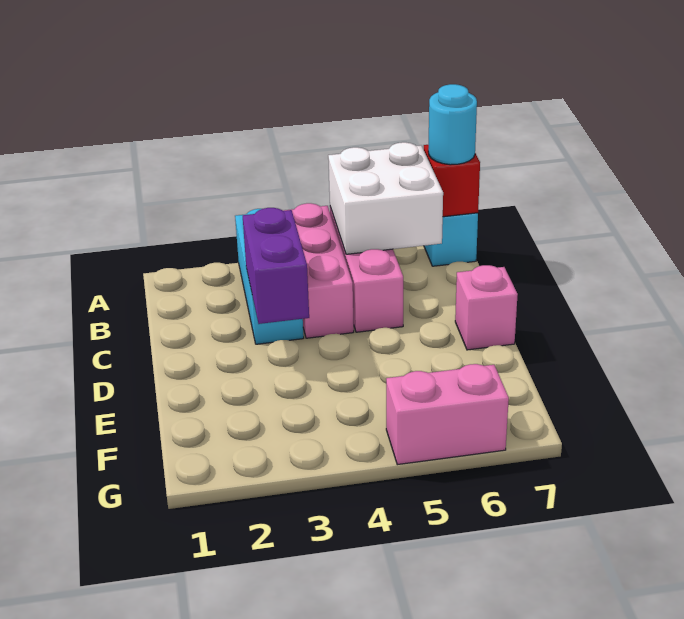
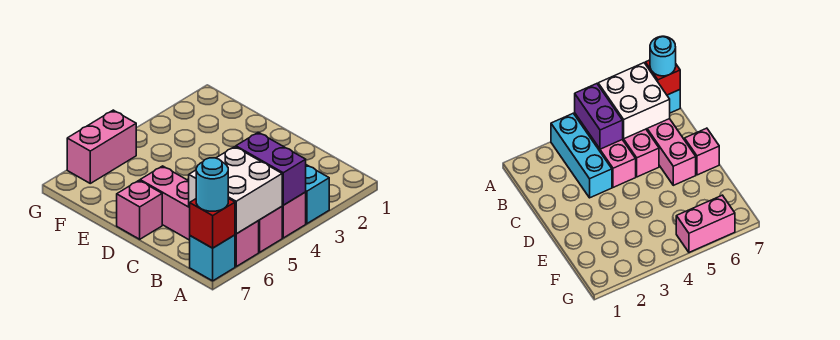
none -> pink brick A6:D6 level 1
purple brick C3:D3 level 2 -> purple brick A4:B4 level 2

